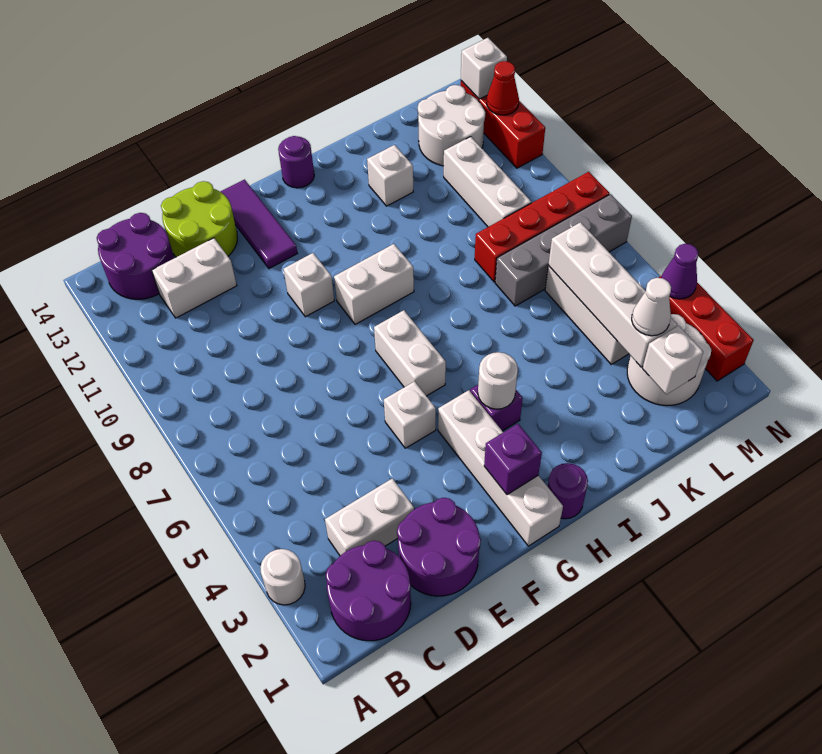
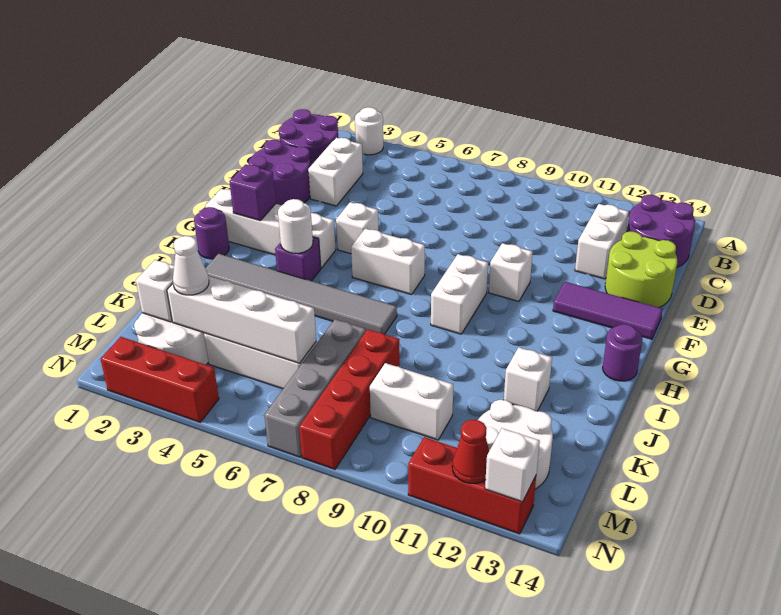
none -> grey tile I2:I7 level 1
white brick L9:L11 level 1 -> white brick L9:L10 level 1
purple cone N4 level 2 -> none

